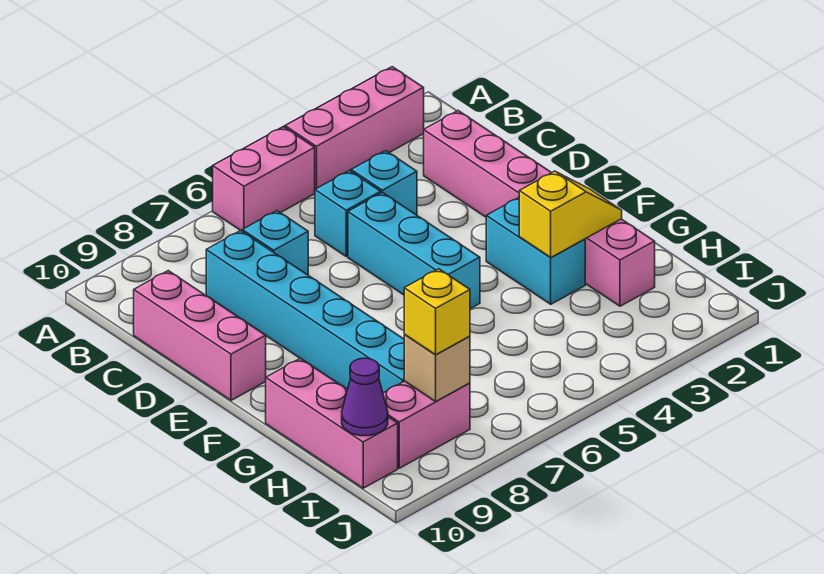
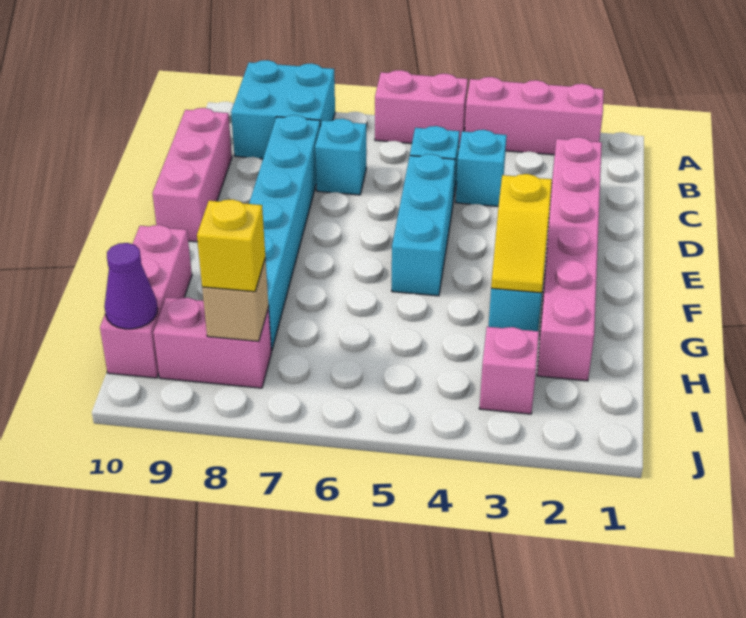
none -> cyan brick A8:B9 level 1
yellow slope G2:G3 level 2 top 3 -> yellow slope F3:G3 level 2 top F
none -> pink brick I3 level 1

